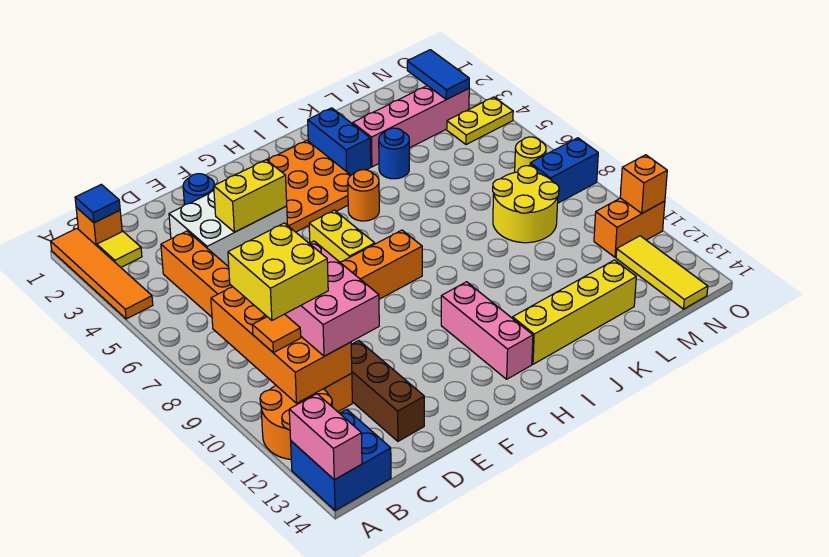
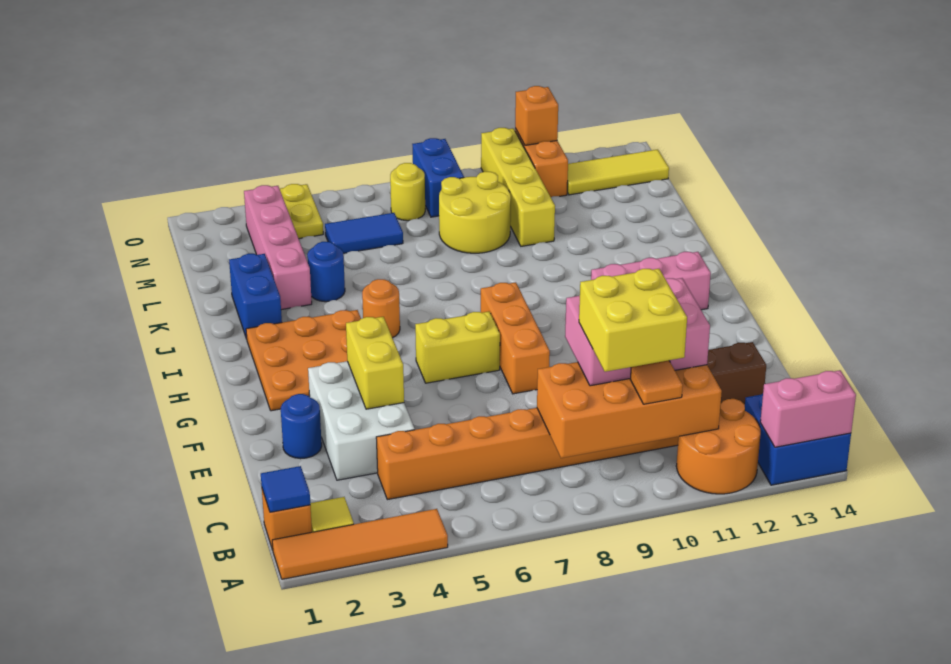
yellow brick I13:L13 level 1 -> yellow brick L10:O10 level 1
blue brick J2:J3 level 1 -> blue brick J2:K2 level 1
blue tile N2:N3 level 2 -> blue tile M5:M6 level 1

